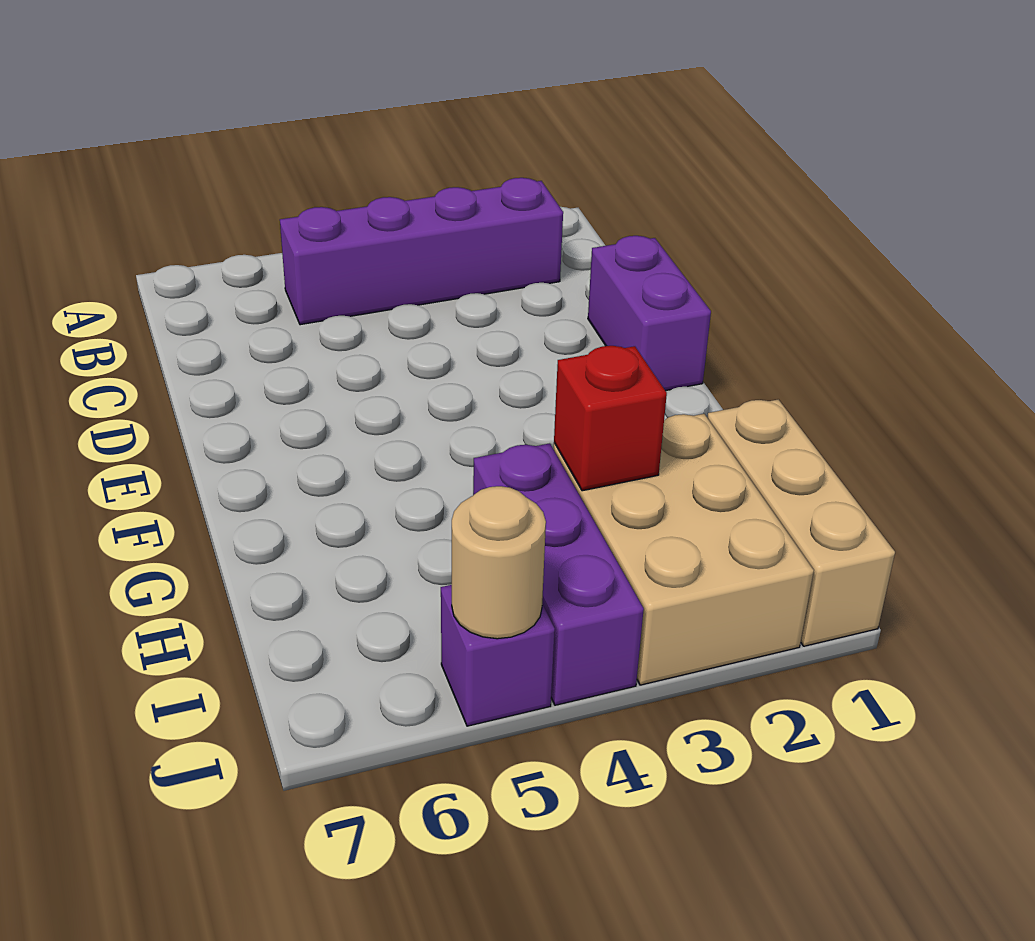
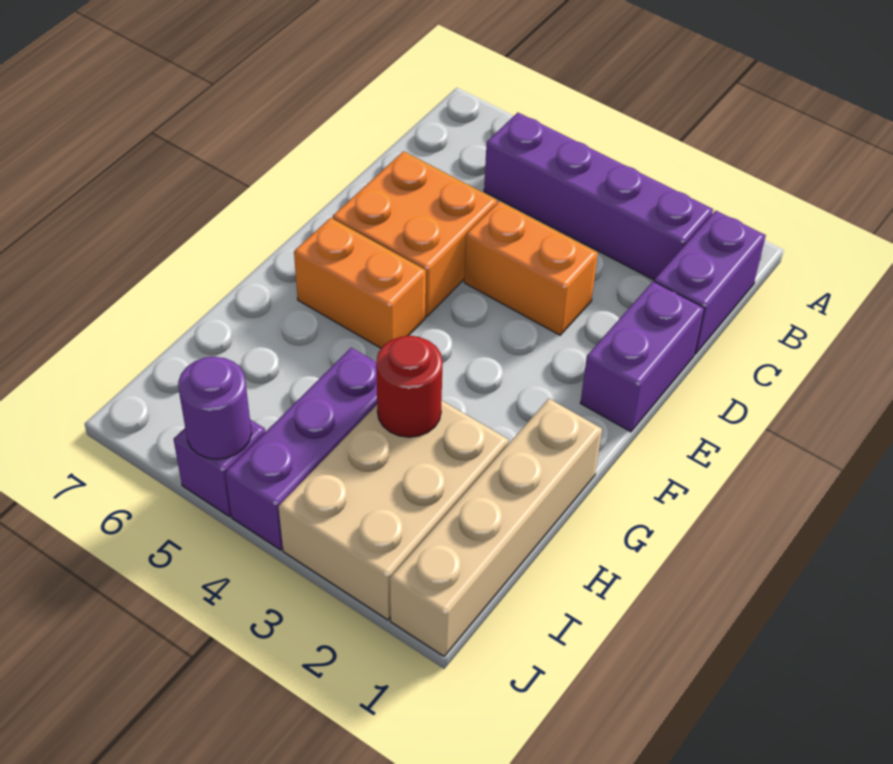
none -> purple brick B1:C1 level 1
none -> orange brick D3:D4 level 1
none -> orange brick D5:E6 level 1
none -> orange brick F5:F6 level 1
tan brick H1:J1 level 1 -> tan brick G1:J1 level 1
red brick H3 level 2 -> red round brick H3 level 2
tan round brick J5 level 2 -> purple round brick J5 level 2

